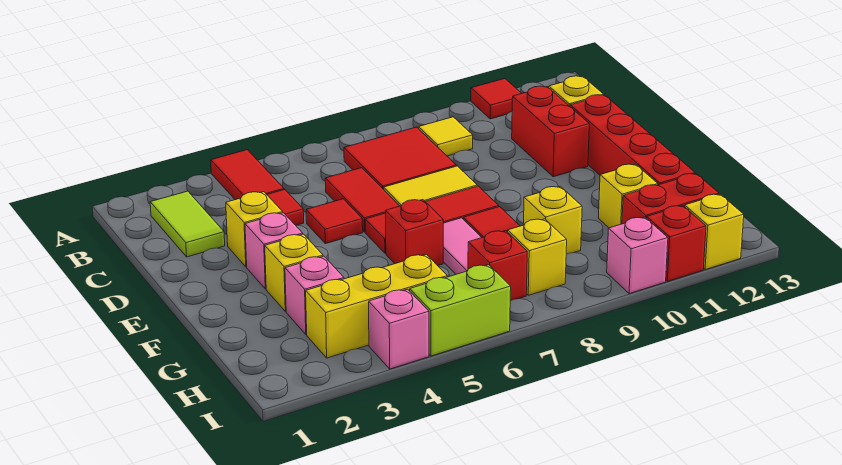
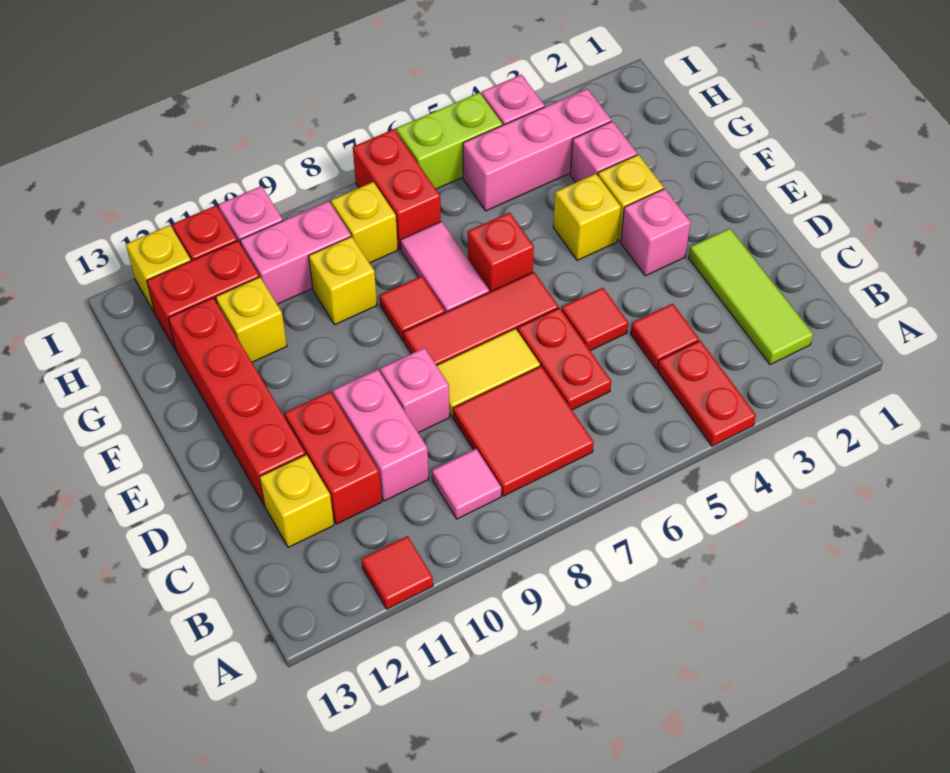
red tile A4:B4 level 1 -> red plate A4:B4 level 1
lime tile B2:C2 level 1 -> lime tile B2:D2 level 1
yellow tile B9 level 1 -> pink tile B9 level 1
red tile C6:D6 level 1 -> red plate C6:D6 level 1
none -> pink brick C10:D10 level 1
yellow brick D3 level 1 -> yellow brick F4 level 1
none -> pink brick D9 level 1
yellow brick H3:H5 level 1 -> pink brick H3:H5 level 1
red brick H7 level 1 -> red brick H7:I7 level 1
none -> pink brick H9:H10 level 1

